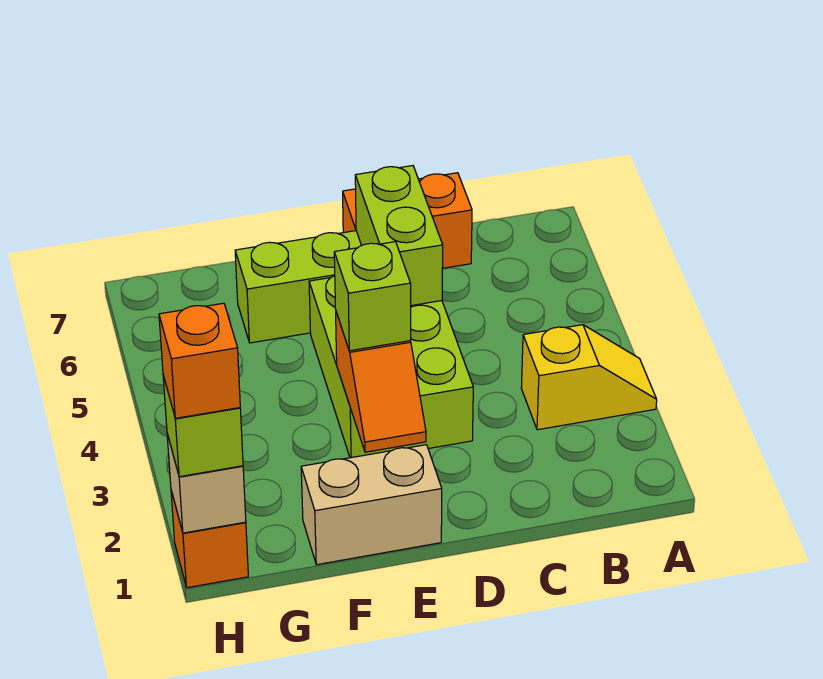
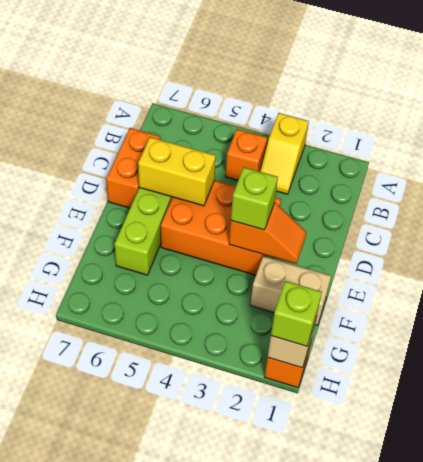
yellow slope A3:B3 level 1 top B -> yellow slope A3:B3 level 1 top A
lime brick D3:E5 level 1 -> orange brick D3:E5 level 1
lime brick D5:D6 level 2 -> yellow brick D5:D6 level 2
tan brick E1:F1 level 1 -> tan brick F1:F2 level 1
orange brick H1 level 4 -> orange brick B4 level 1

